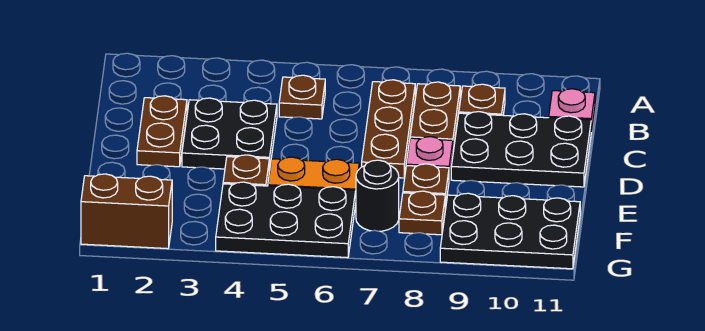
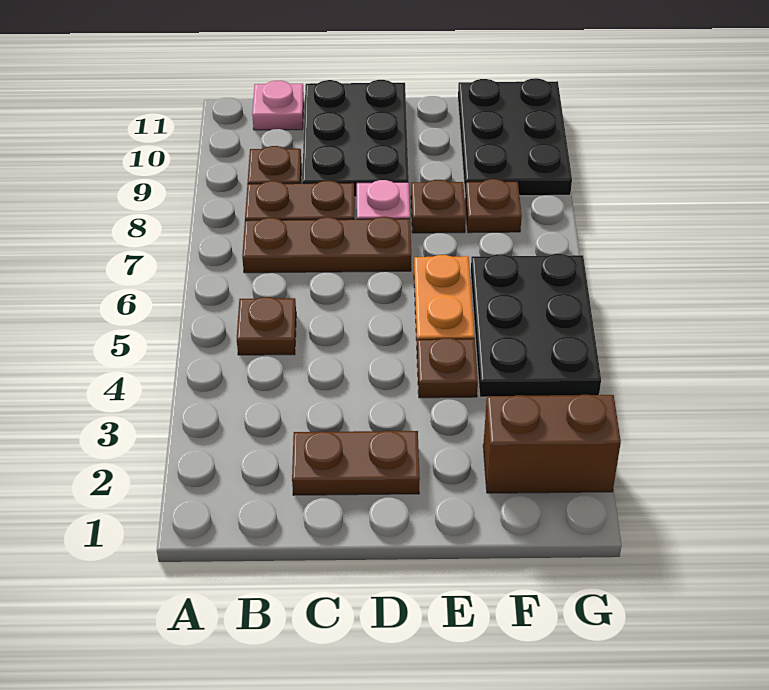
black plate C3:D4 level 1 -> none
black round brick F7 level 1 -> none
brown brick G1:G2 level 1 -> brown brick F2:G2 level 1

